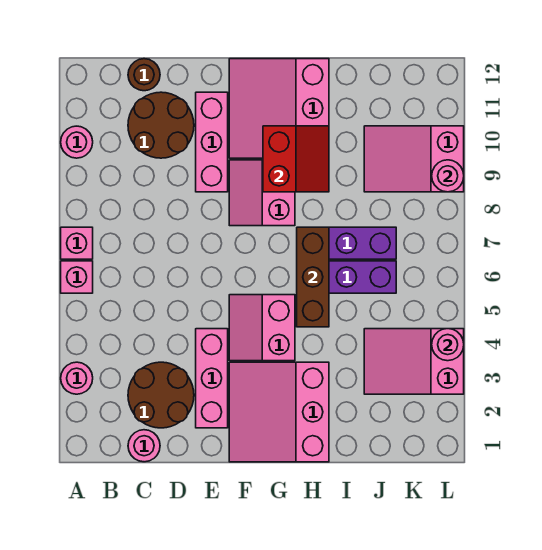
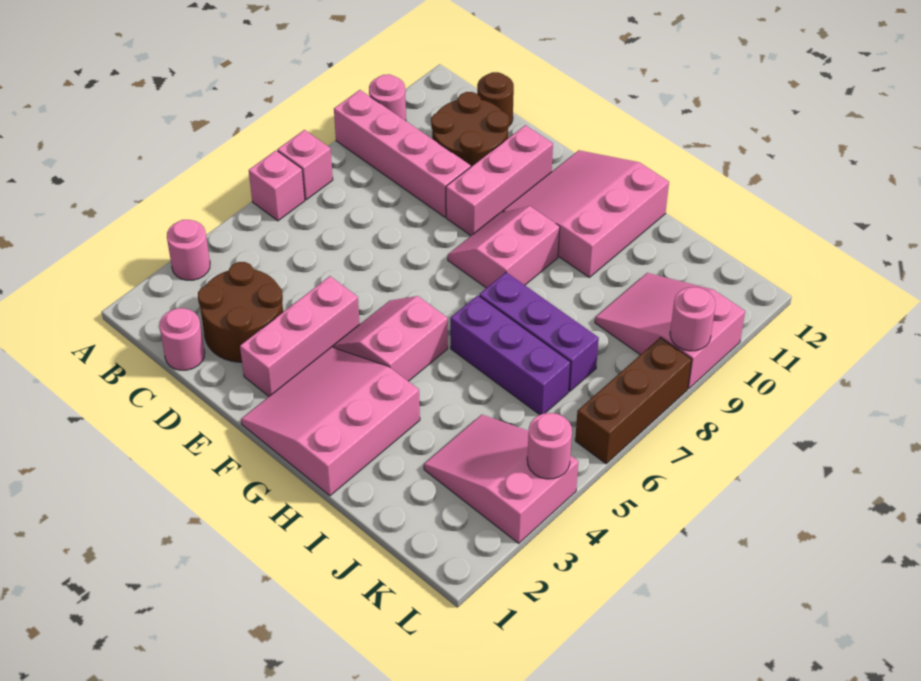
none -> pink brick A9:D9 level 1
red slope G9:H10 level 2 top G -> none
brown brick H5:H7 level 2 -> brown brick L6:L8 level 1

